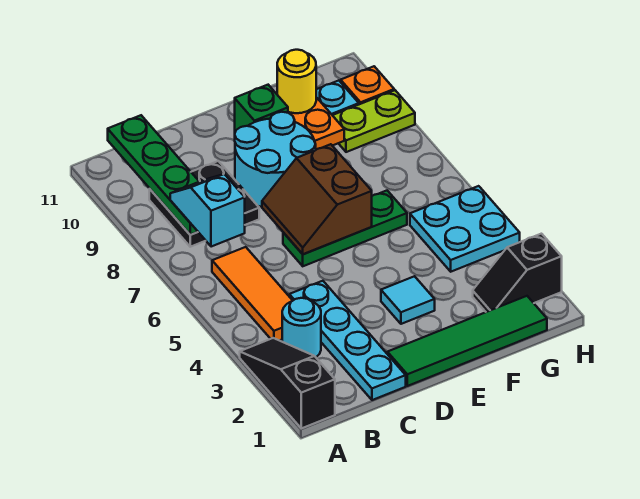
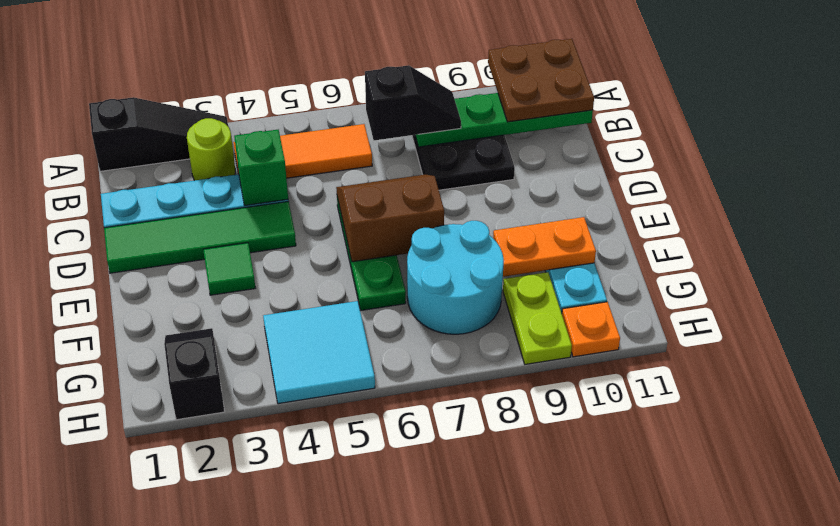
none -> brown plate A10:B11 level 3
cyan round brick B3 level 1 -> lime round brick B3 level 1
cyan slope B7:B8 level 3 top 7 -> black slope B7:B8 level 3 top 7
green tile D1:G1 level 1 -> green tile D1:D4 level 1
cyan round brick D8:E9 level 1 -> cyan round brick F7:G8 level 1
cyan tile E3 level 1 -> green tile E3 level 1
green brick E10 level 1 -> green brick C4 level 2
yellow round brick F10 level 3 -> none
cyan plate G4:H5 level 1 -> cyan tile G4:H5 level 1

